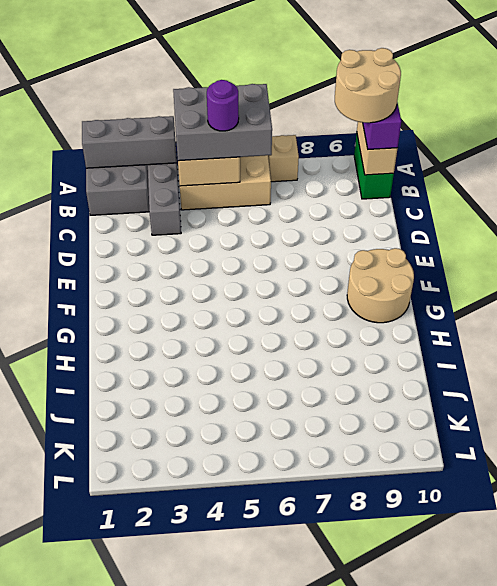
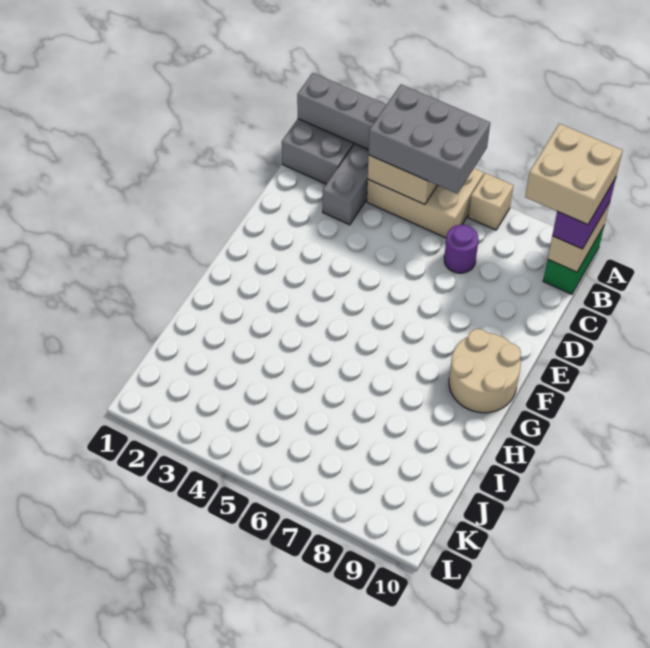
tan round brick A9:B10 level 4 -> tan brick A9:B10 level 4
purple round brick B5 level 4 -> purple round brick C7 level 1

